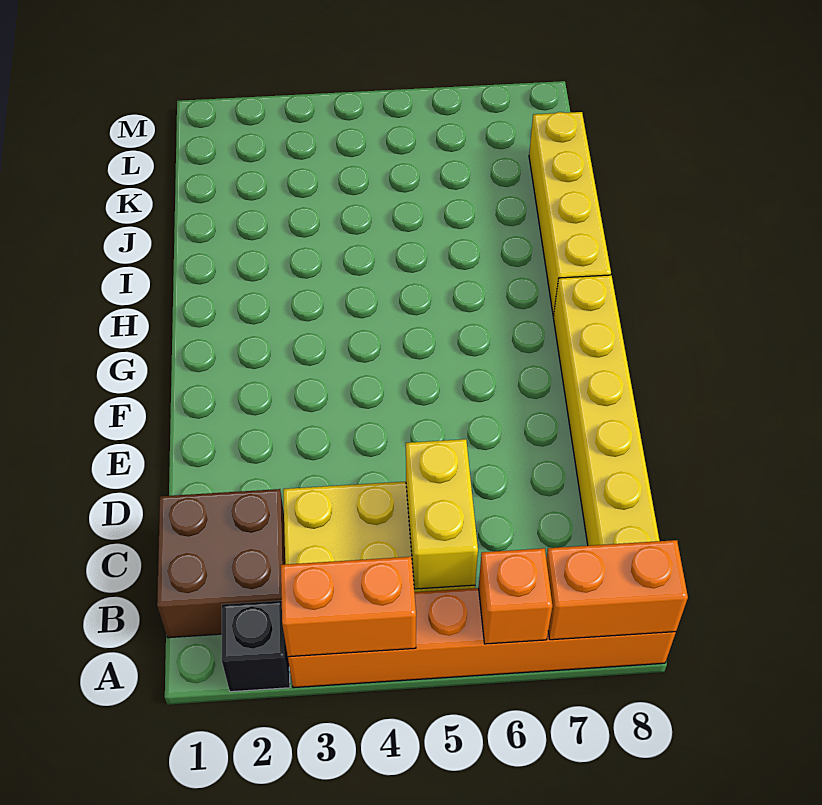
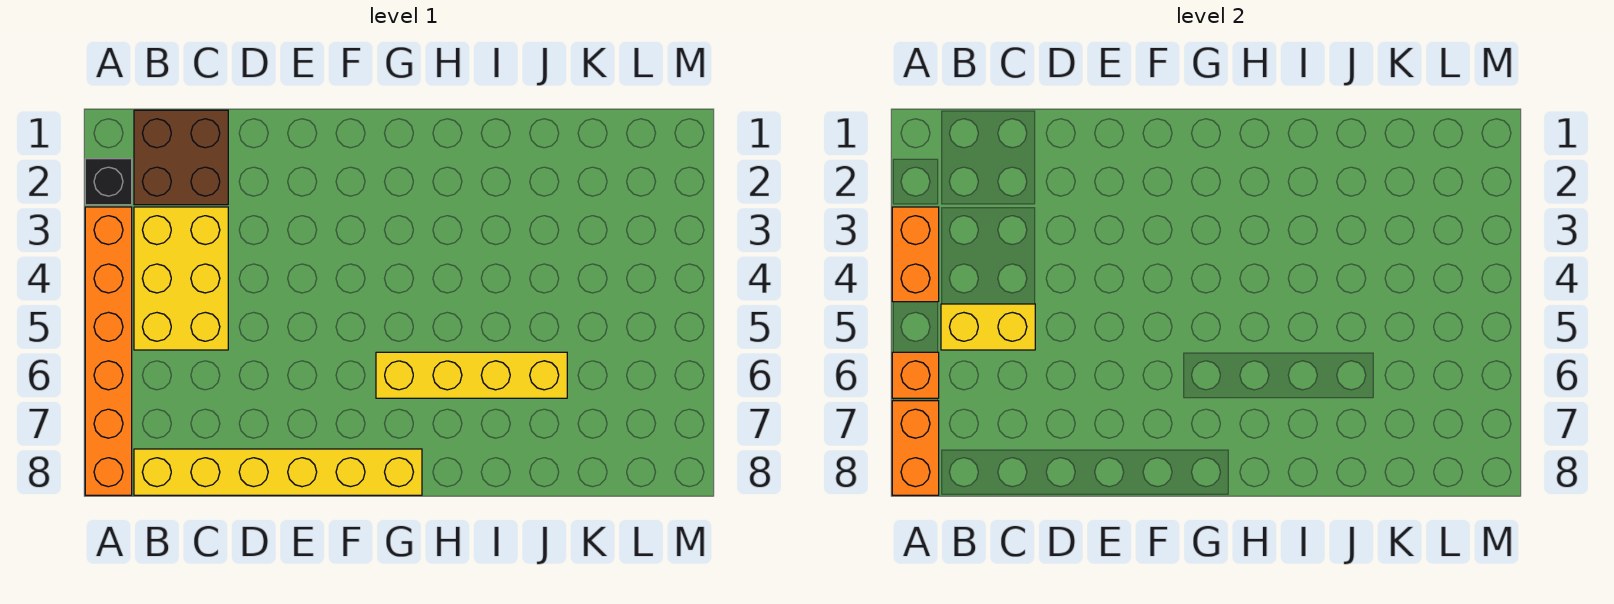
yellow brick H8:K8 level 1 -> yellow brick G6:J6 level 1

